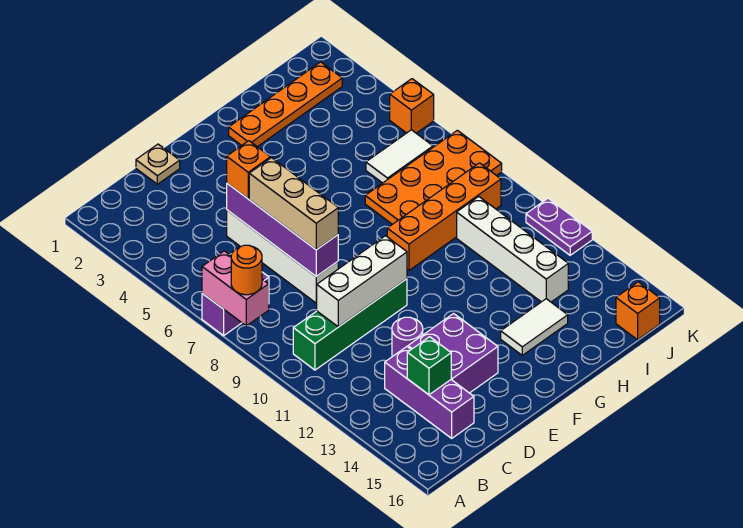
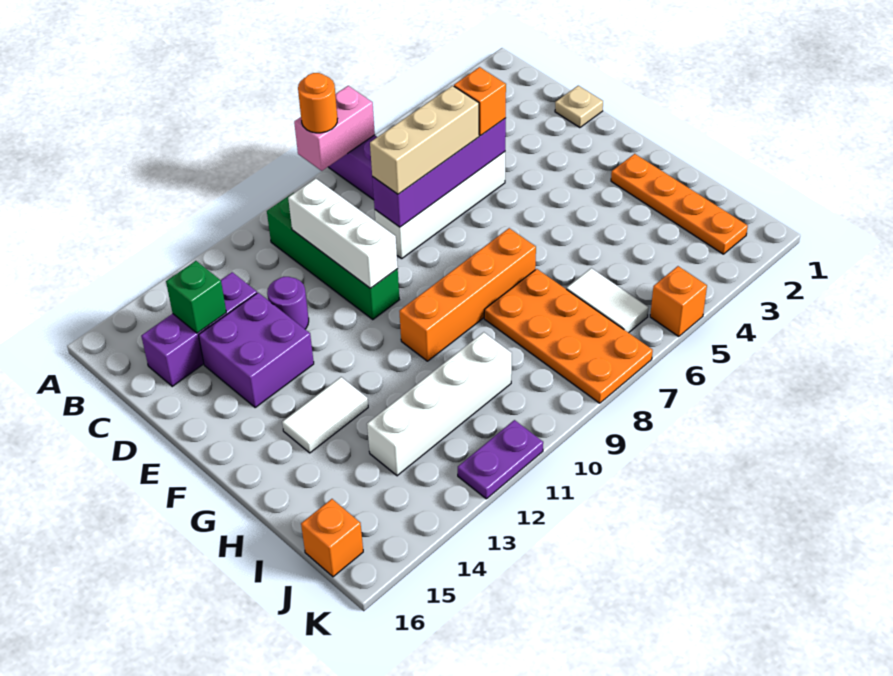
orange brick G9:J9 level 1 -> orange brick G7:G10 level 1
white tile G14:H14 level 1 -> white tile G13:G14 level 1

